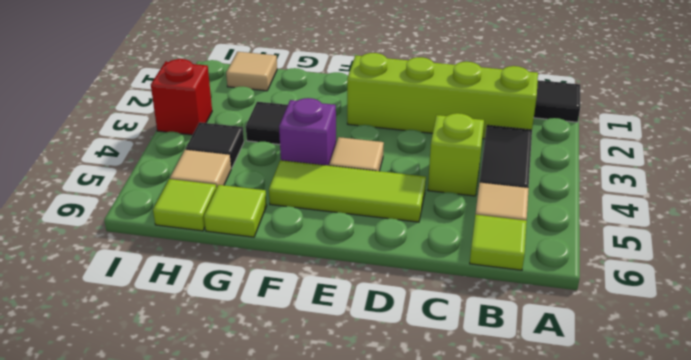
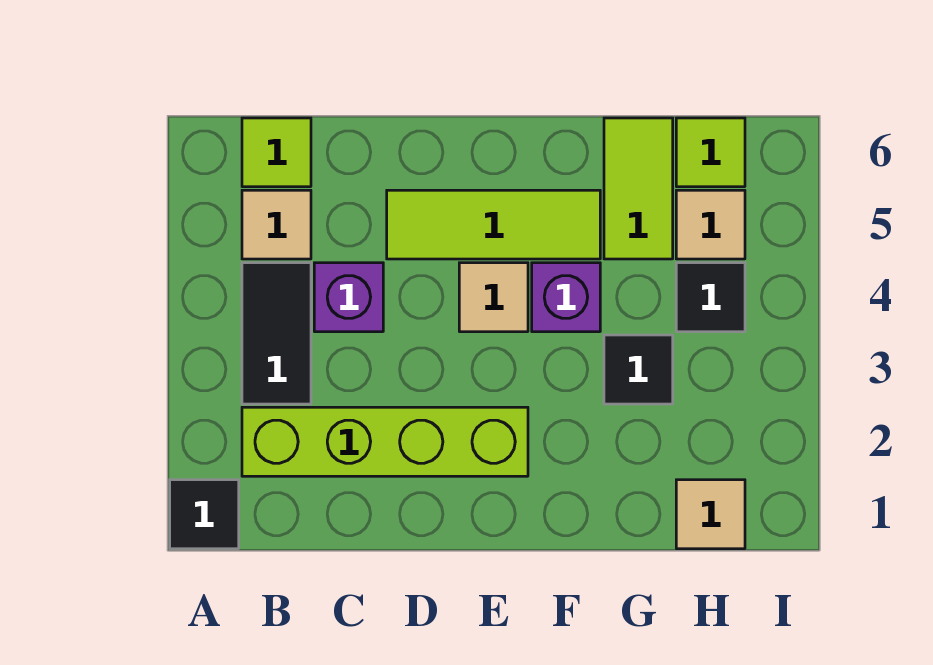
lime brick C4 level 1 -> purple brick C4 level 1
lime tile G6 level 1 -> lime tile G5:G6 level 1
red brick I3 level 1 -> none

